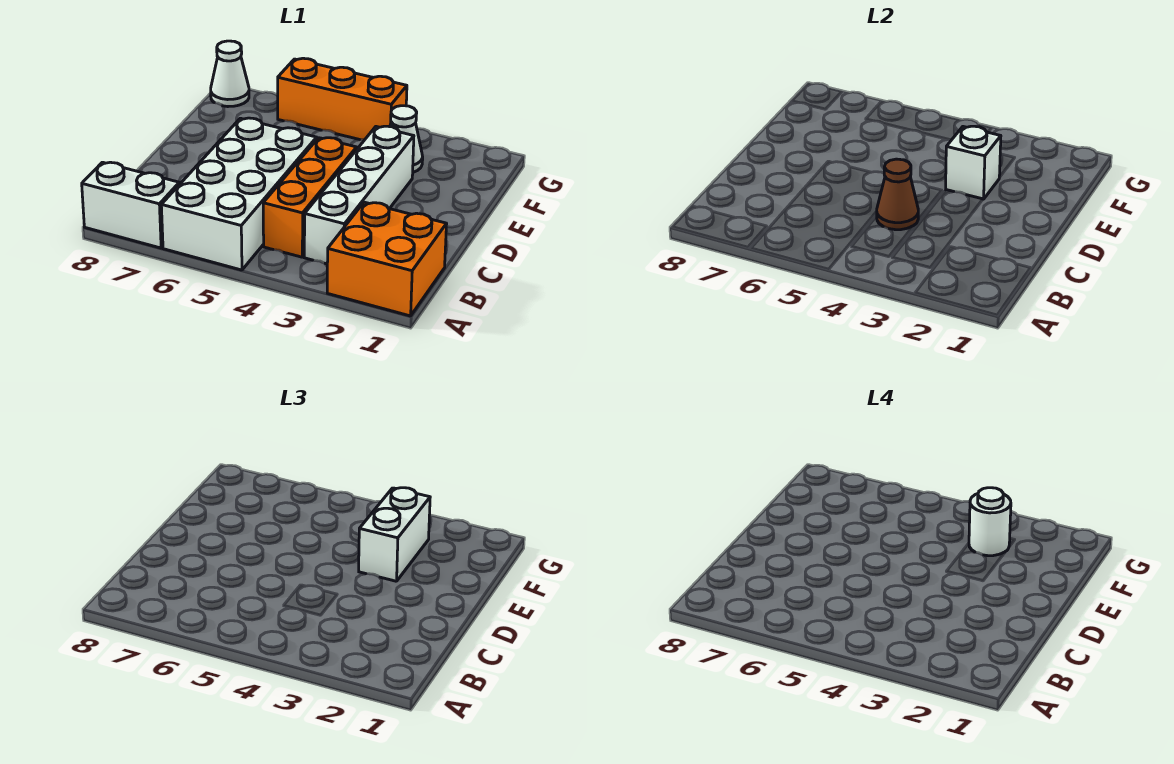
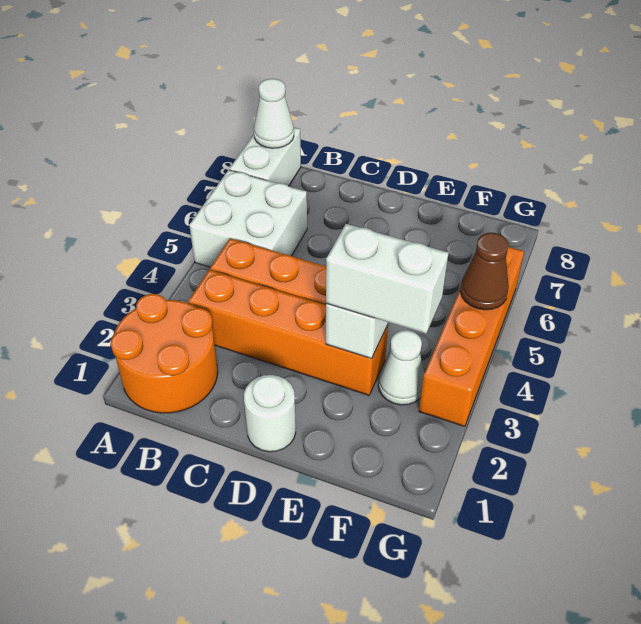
orange brick A1:B2 level 1 -> orange round brick A1:B2 level 1
white brick A5:D6 level 1 -> white brick A5:B6 level 1
white brick B3:E3 level 1 -> orange brick B3:E3 level 1
brown cone C4 level 2 -> brown cone G5 level 2
white round brick F3 level 4 -> white round brick D1 level 1
orange brick G4:G6 level 1 -> orange brick G3:G6 level 1
white cone G8 level 1 -> white cone A8 level 2

